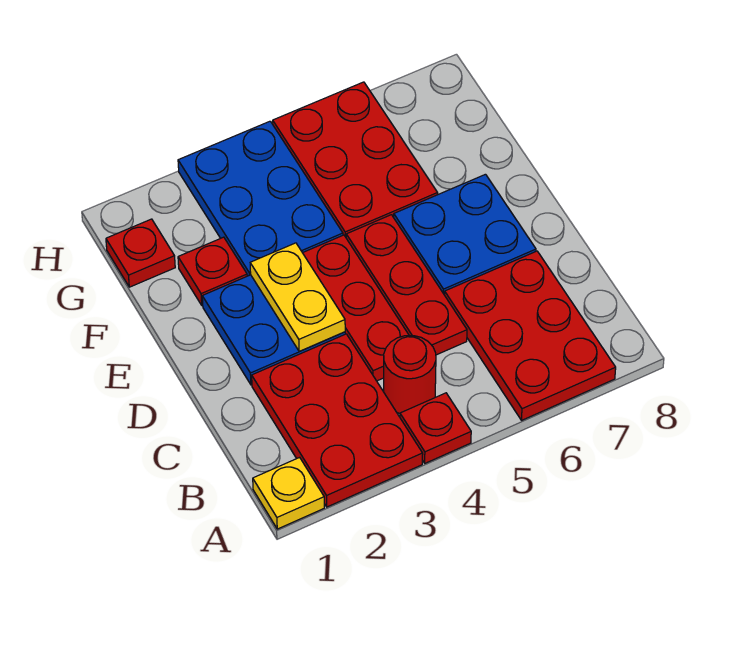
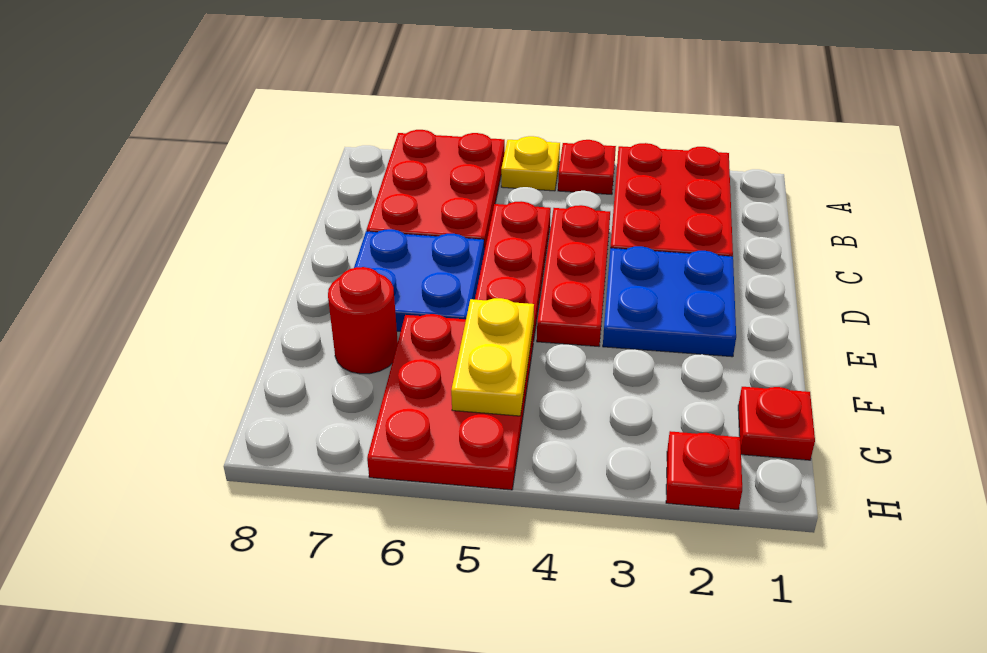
yellow plate A1 level 1 -> yellow plate A5 level 1
red round brick B4 level 1 -> red round brick F7 level 1
yellow plate D3:E3 level 2 -> yellow plate F5:G5 level 2
red plate F2 level 1 -> red plate H2 level 1
blue plate F3:H4 level 1 -> none

